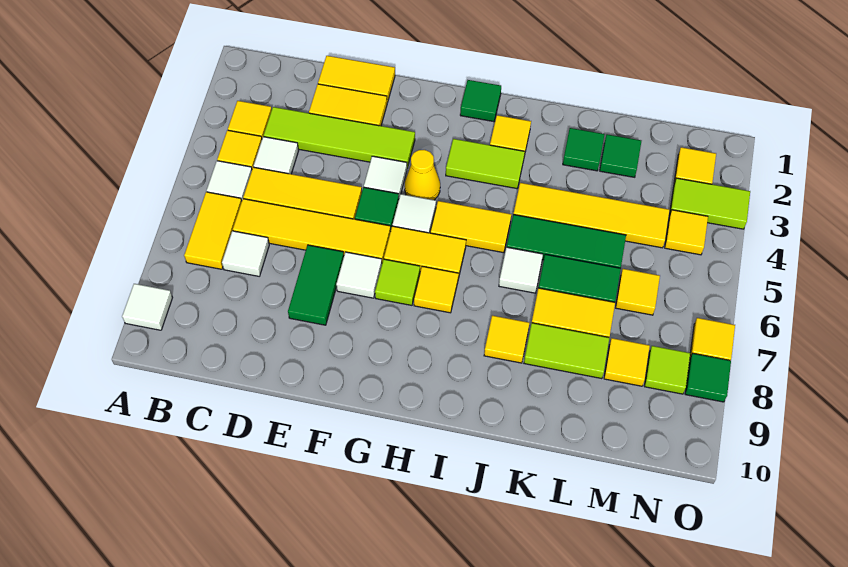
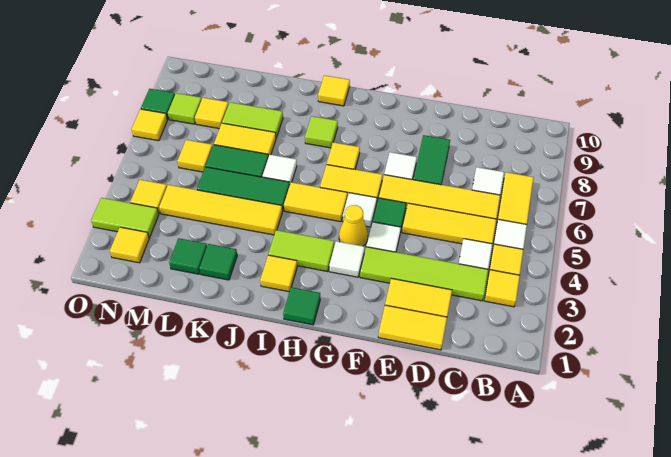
white tile A9 level 1 -> white tile G3 level 1
lime tile G7 level 1 -> lime tile I8 level 1
yellow tile J8 level 1 -> yellow tile I10 level 1

